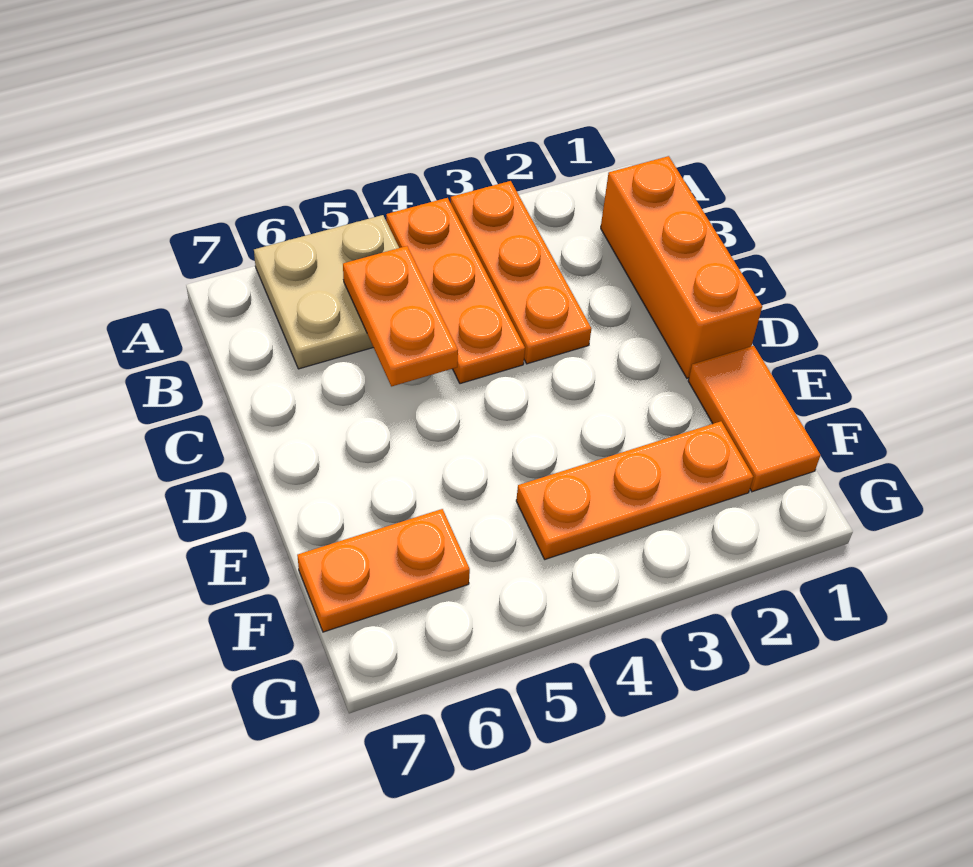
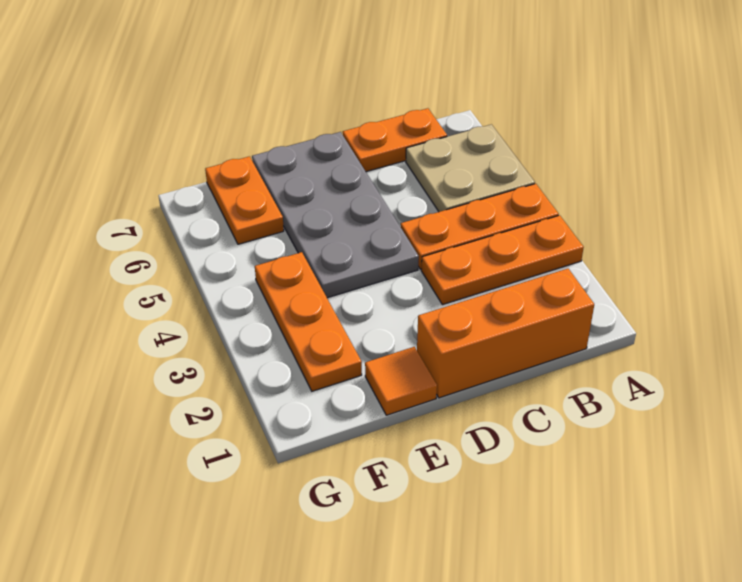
orange plate B5:C5 level 2 -> orange plate B7:C7 level 1
none -> grey plate D4:E7 level 1
orange tile E1:F1 level 1 -> orange tile E1 level 1

